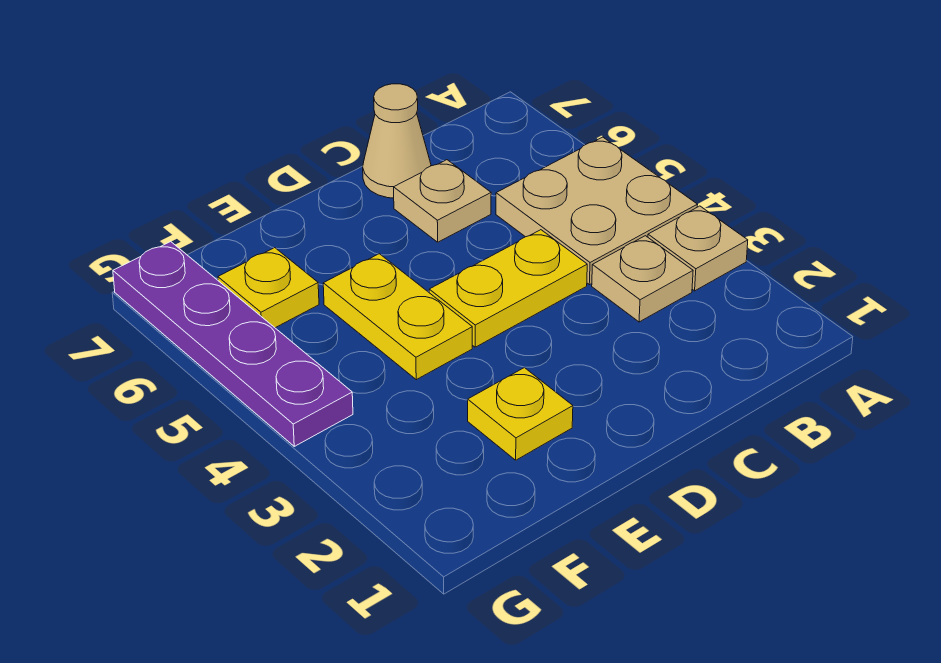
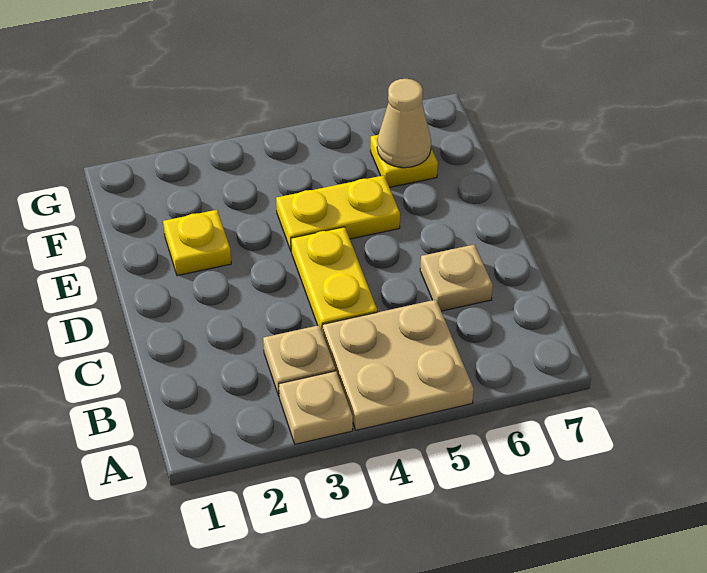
tan cone C7 level 1 -> tan cone F6 level 2
purple plate G4:G7 level 1 -> none

